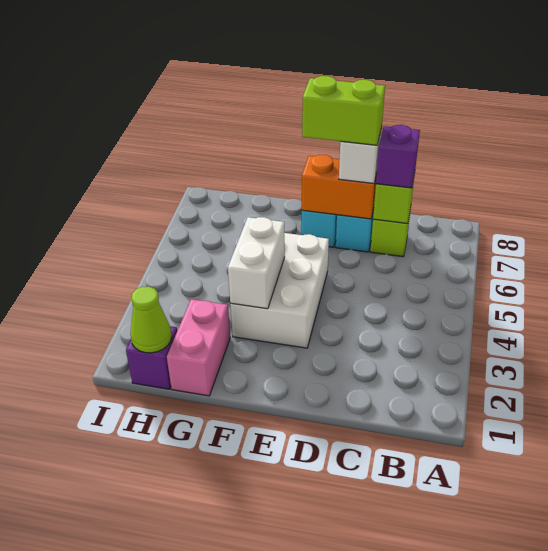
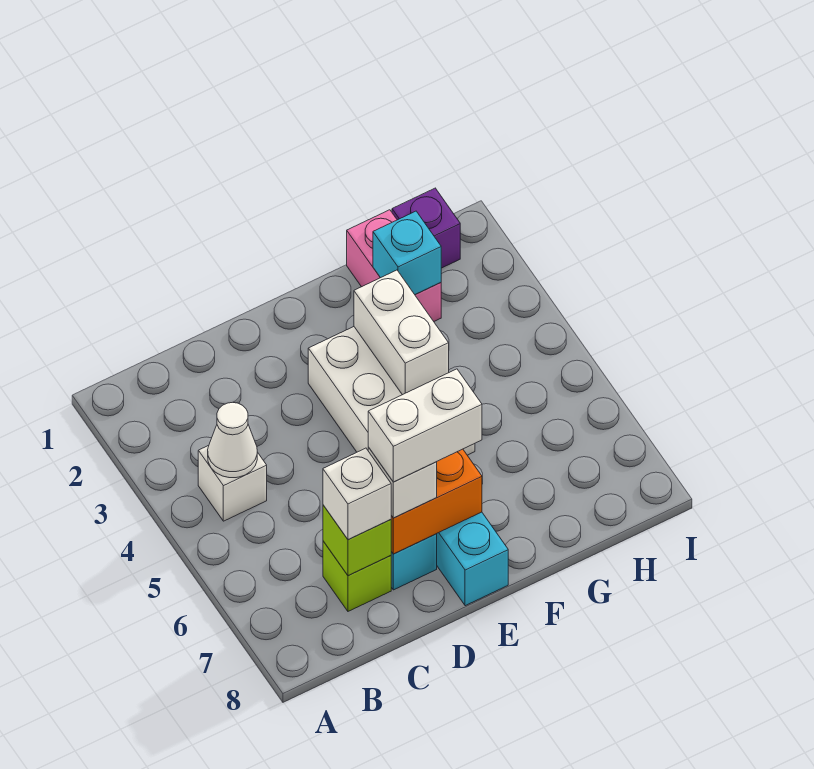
none -> white brick B4 level 1
none -> white cone B4 level 2
purple brick C7 level 3 -> white brick C7 level 3
lime brick D7:E7 level 4 -> white brick D7:E7 level 4
none -> cyan brick G2 level 2
lime cone H1 level 2 -> none

